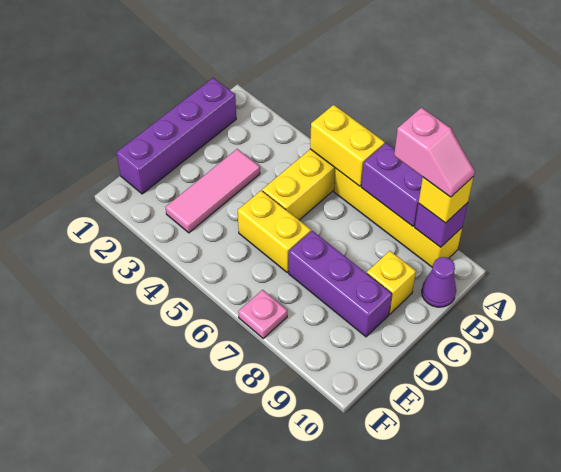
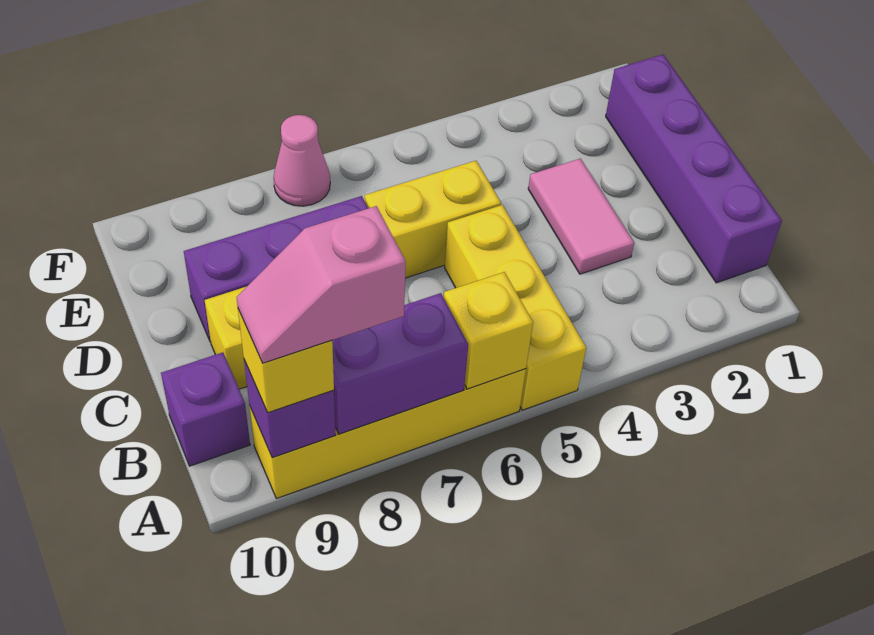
yellow brick A5:A6 level 2 -> yellow brick A6 level 2
purple cone B10 level 1 -> purple brick B10 level 1
pink tile C3:E3 level 1 -> pink tile C3:D3 level 1
pink plate F7 level 1 -> pink cone F7 level 1

